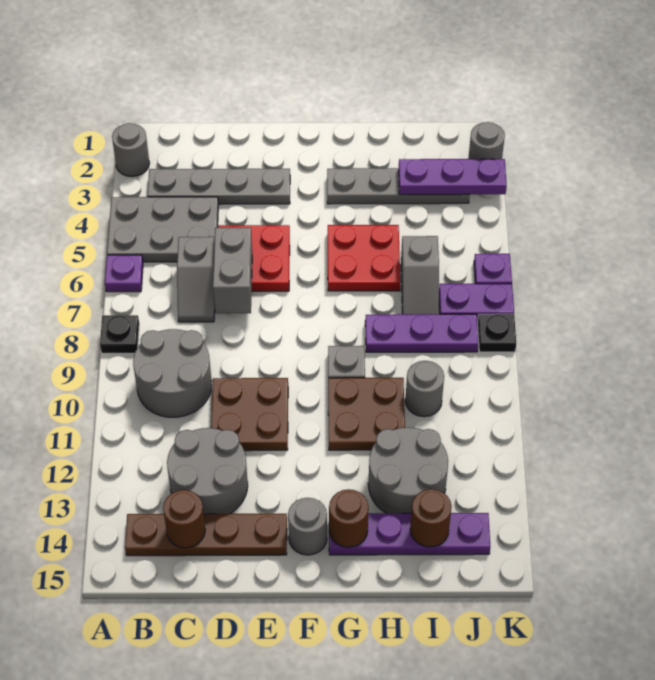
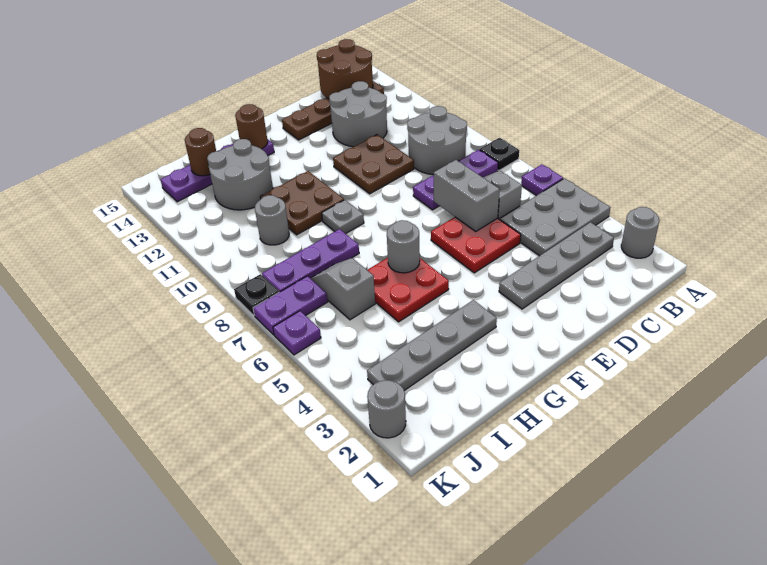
brown round brick C14 level 2 -> brown round brick B14:C15 level 2
grey round brick F14 level 1 -> grey round brick G6 level 2
purple plate I3:K3 level 2 -> purple plate B8:D8 level 1

